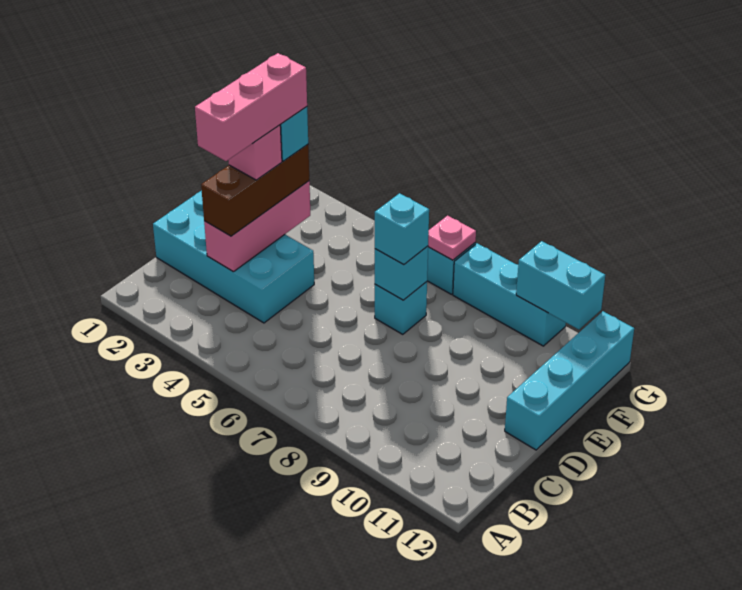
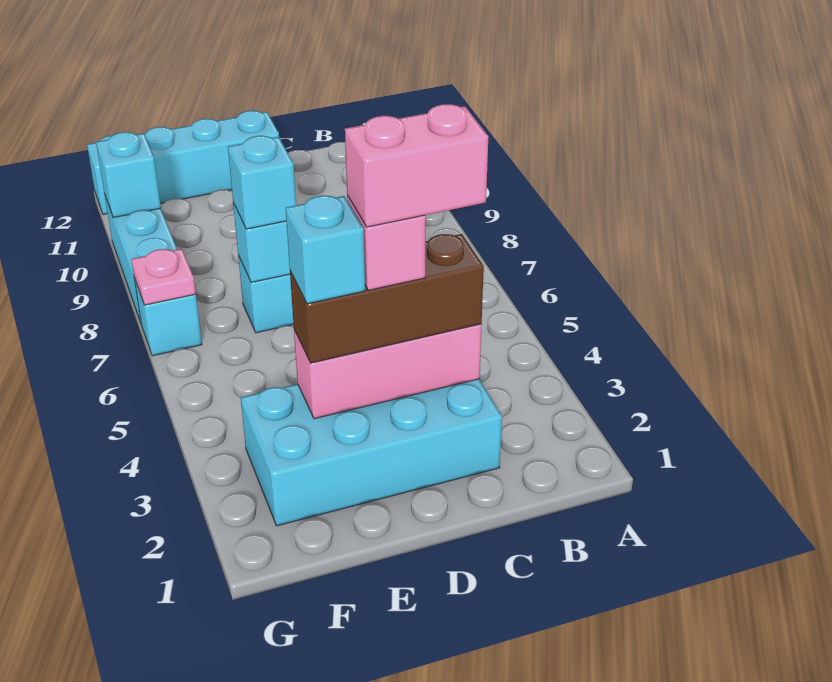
cyan brick C1:D4 level 1 -> cyan brick C2:F3 level 1
pink brick C3:E3 level 5 -> pink brick C3:D3 level 5
cyan brick G10:G11 level 2 -> cyan brick G10 level 2

